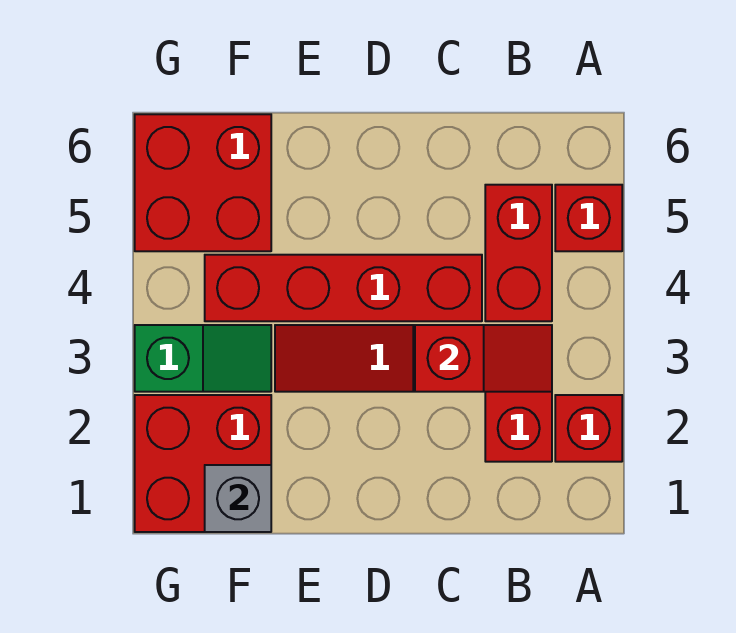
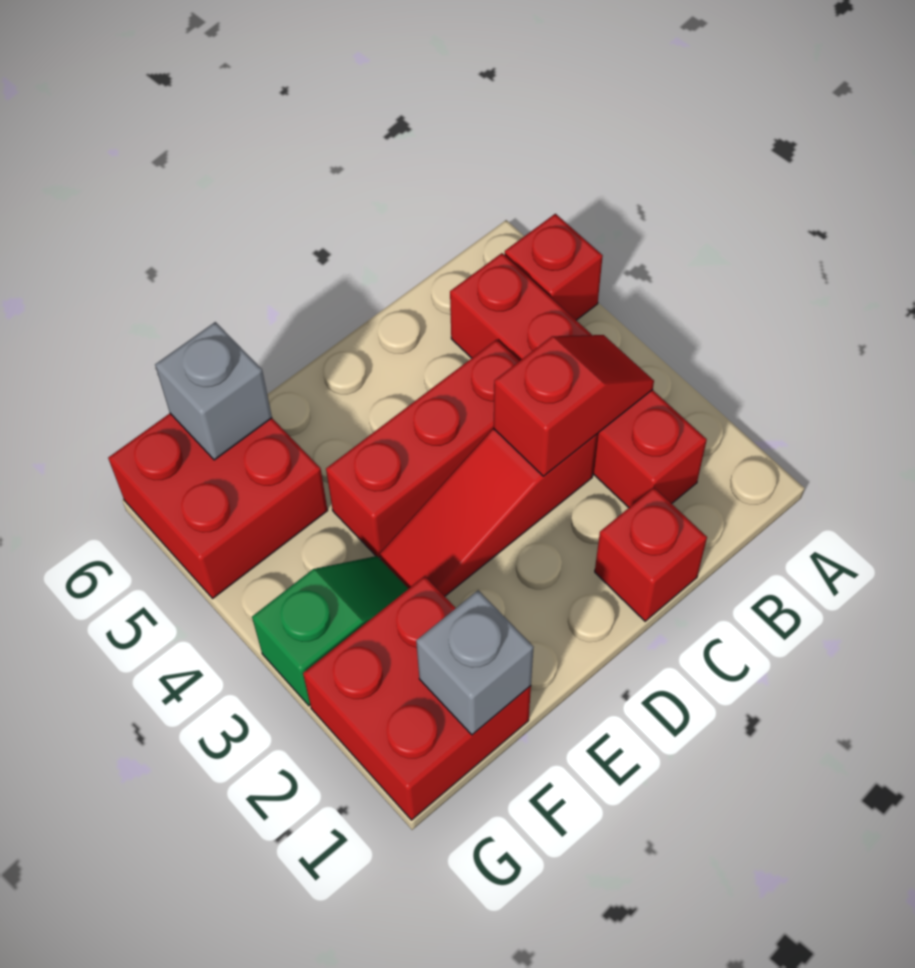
red brick A2 level 1 -> red brick C1 level 1
red brick C4:F4 level 1 -> red brick C4:E4 level 1
none -> grey brick F6 level 2

